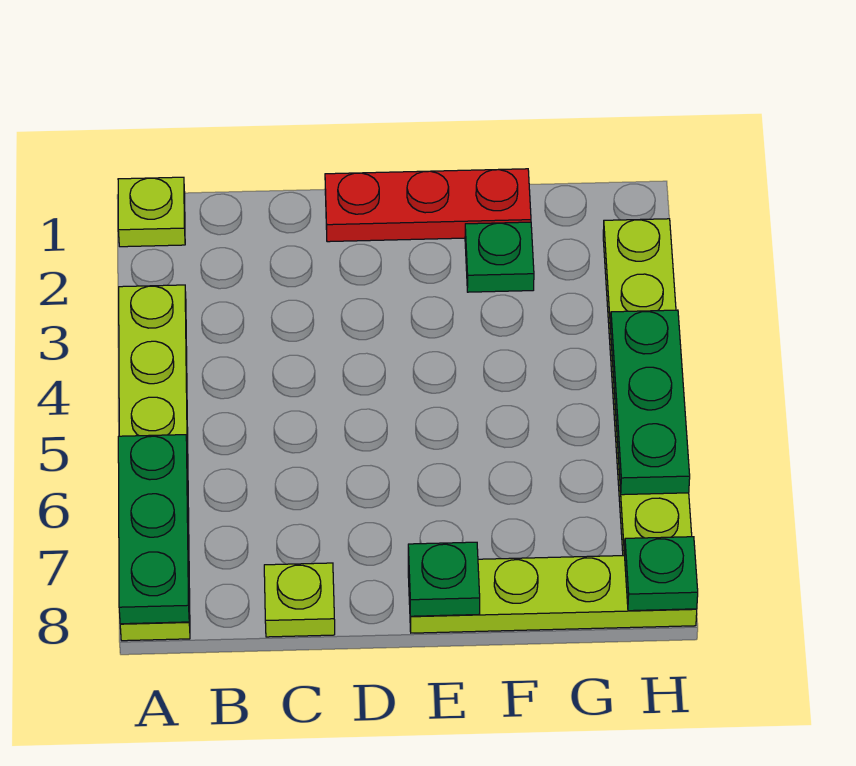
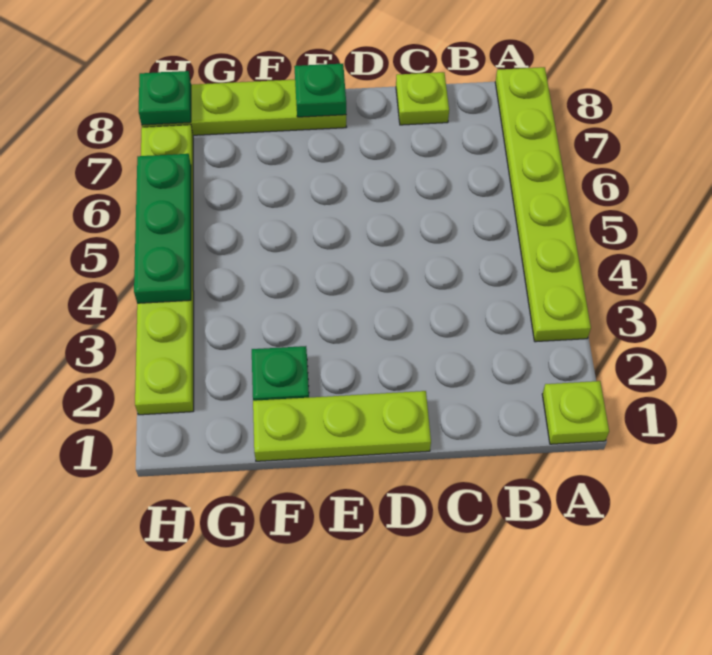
green plate A6:A8 level 2 -> none
red plate D1:F1 level 1 -> lime plate D1:F1 level 1

